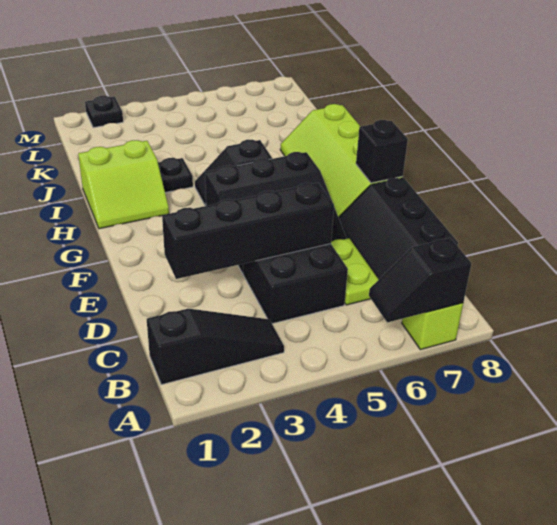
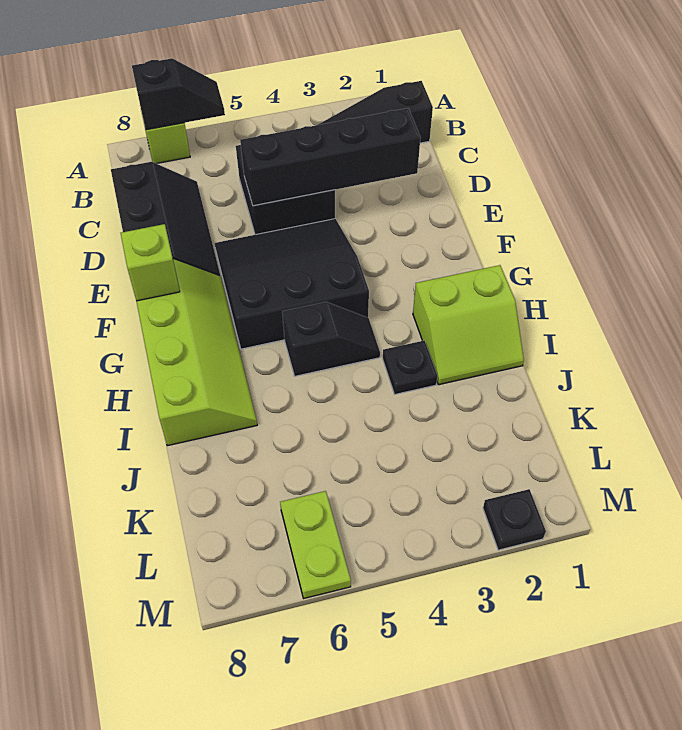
lime plate C6:D6 level 1 -> lime plate L6:M6 level 1
black brick F8 level 2 -> lime brick F8 level 2
lime slope H1:I2 level 1 top I -> lime slope H1:I2 level 1 top H

